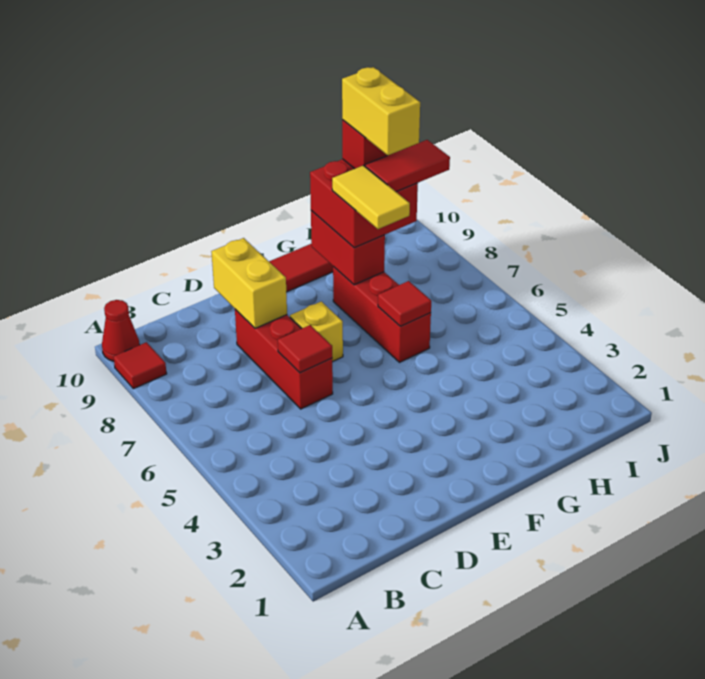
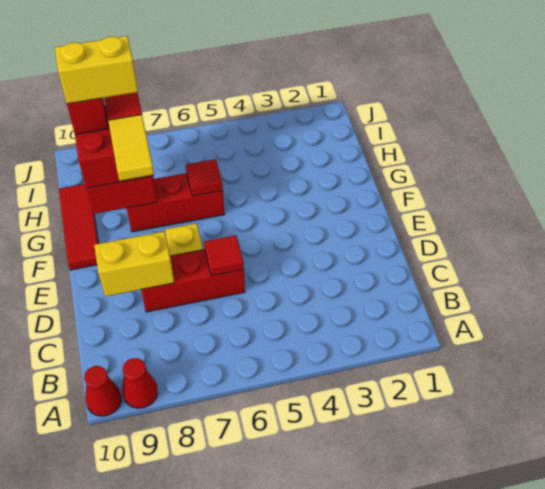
red tile A9 level 1 -> red cone A9 level 1
yellow tile G7:G8 level 4 -> yellow tile F8:G8 level 4

